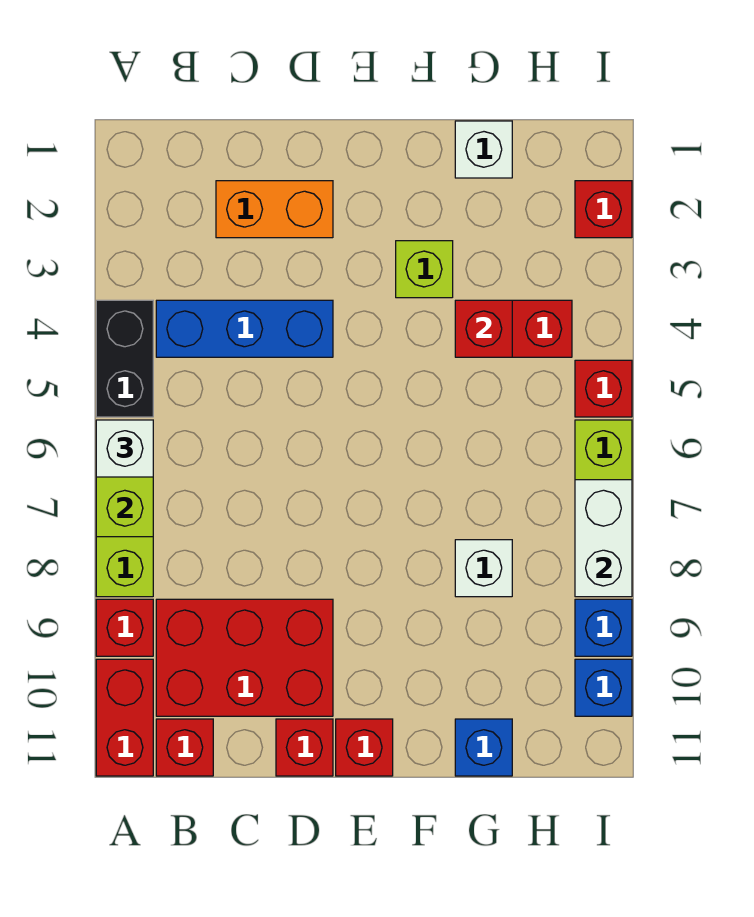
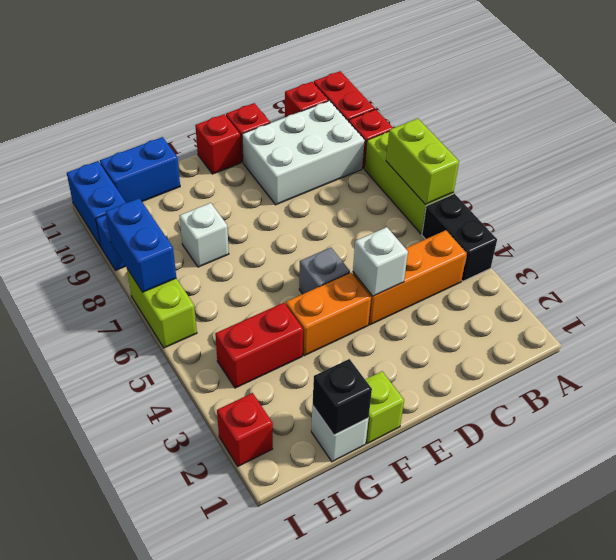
white brick A6 level 3 -> white brick D4 level 2
blue brick B4:D4 level 1 -> orange brick B4:D4 level 1
red brick B9:D10 level 1 -> white brick B9:D10 level 1
orange brick C2:D2 level 1 -> orange brick E4:F4 level 1
none -> grey brick E5 level 1
lime brick F3 level 1 -> lime brick F1 level 1
none -> black brick G1 level 2
red brick G4 level 2 -> none
blue brick G11 level 1 -> blue brick G11:H11 level 1
red brick I5 level 1 -> none
white brick I7:I8 level 2 -> blue brick I7:I8 level 2
blue brick I10 level 1 -> blue brick I10:I11 level 1

